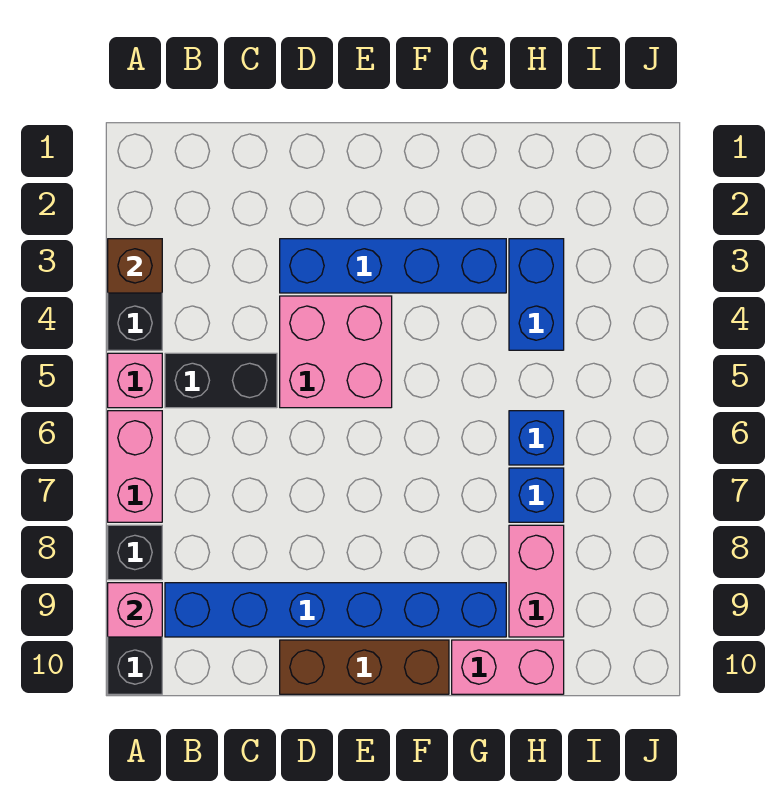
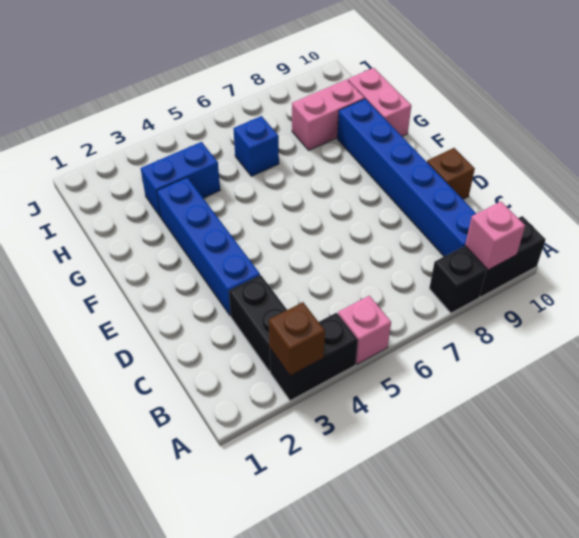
pink brick A6:A7 level 1 -> none
black brick B5:C5 level 1 -> black brick B3:C3 level 1
pink brick D4:E5 level 1 -> none
brown brick D10:F10 level 1 -> brown brick D10 level 1
blue brick H7 level 1 -> none

